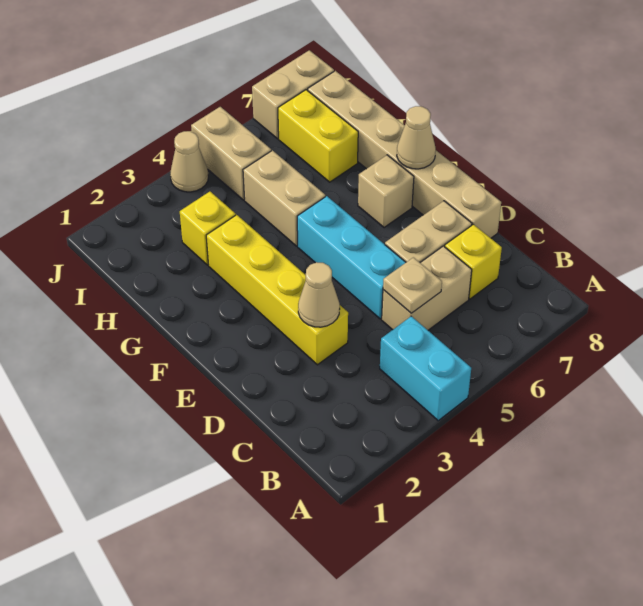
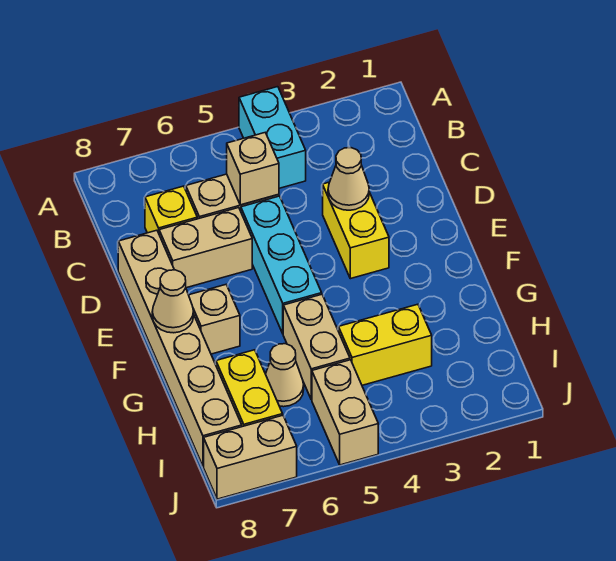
tan plate C5 level 2 -> tan brick C5 level 2
yellow brick D3:G3 level 1 -> yellow brick D3:E3 level 1
yellow brick H3 level 1 -> yellow brick H3:H4 level 1
tan cone J4 level 1 -> tan cone H6 level 1

